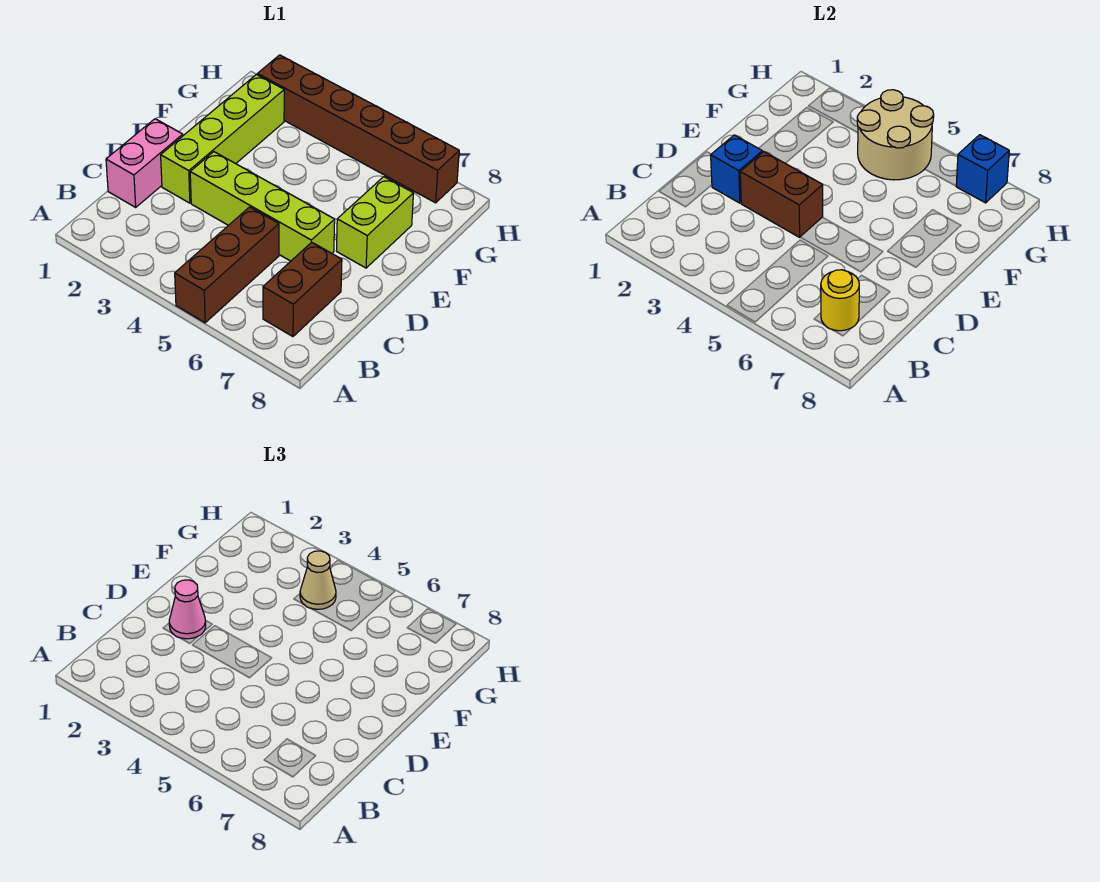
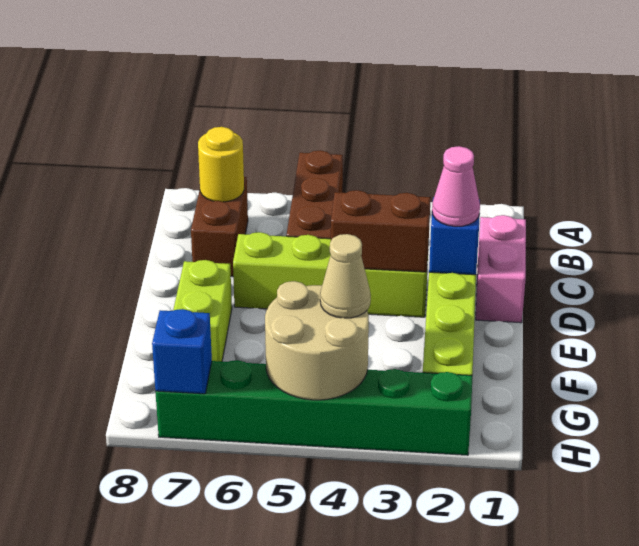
brown brick H2:H7 level 1 -> green brick H2:H7 level 1

